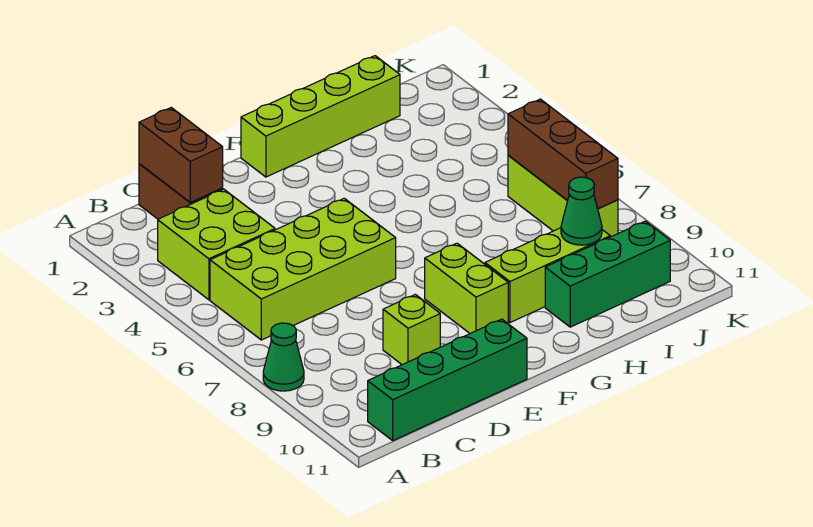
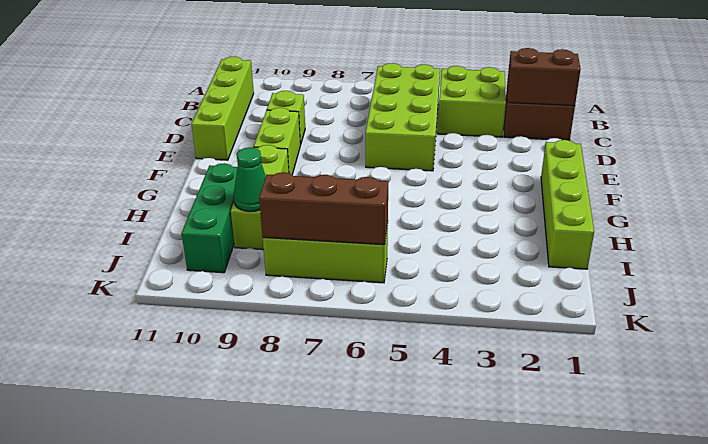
green cone A8 level 1 -> none
green brick B11:E11 level 1 -> lime brick B11:E11 level 1
lime brick F8:F9 level 1 -> lime brick E9:F9 level 1

